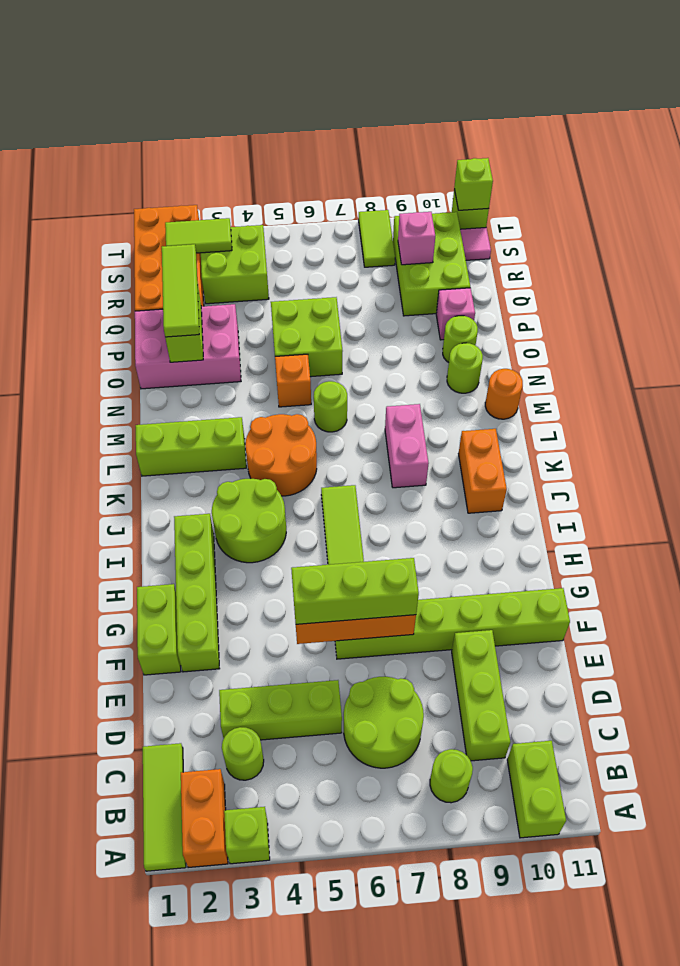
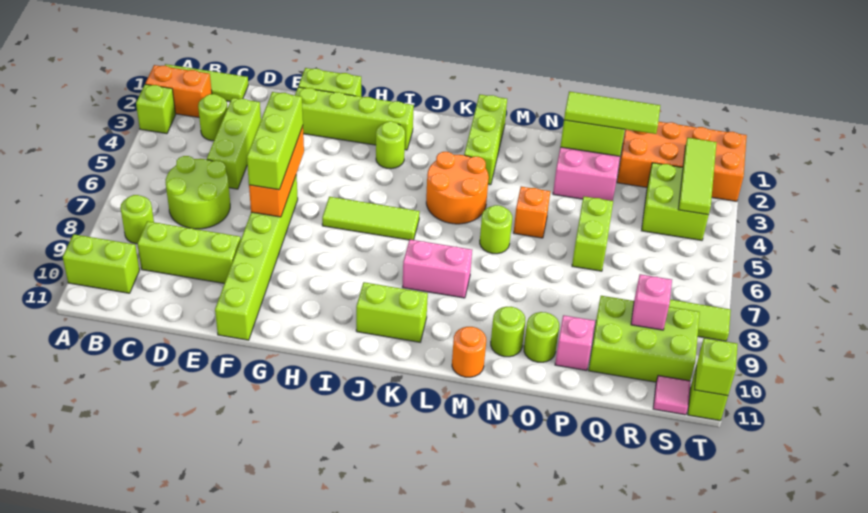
lime round brick I3:J4 level 1 -> lime round brick I3 level 1
orange brick J10:K10 level 1 -> lime brick J10:K10 level 1
lime brick O5:P6 level 1 -> lime brick P5:P6 level 1
lime tile S2:S3 level 2 -> lime tile S2:S4 level 2

